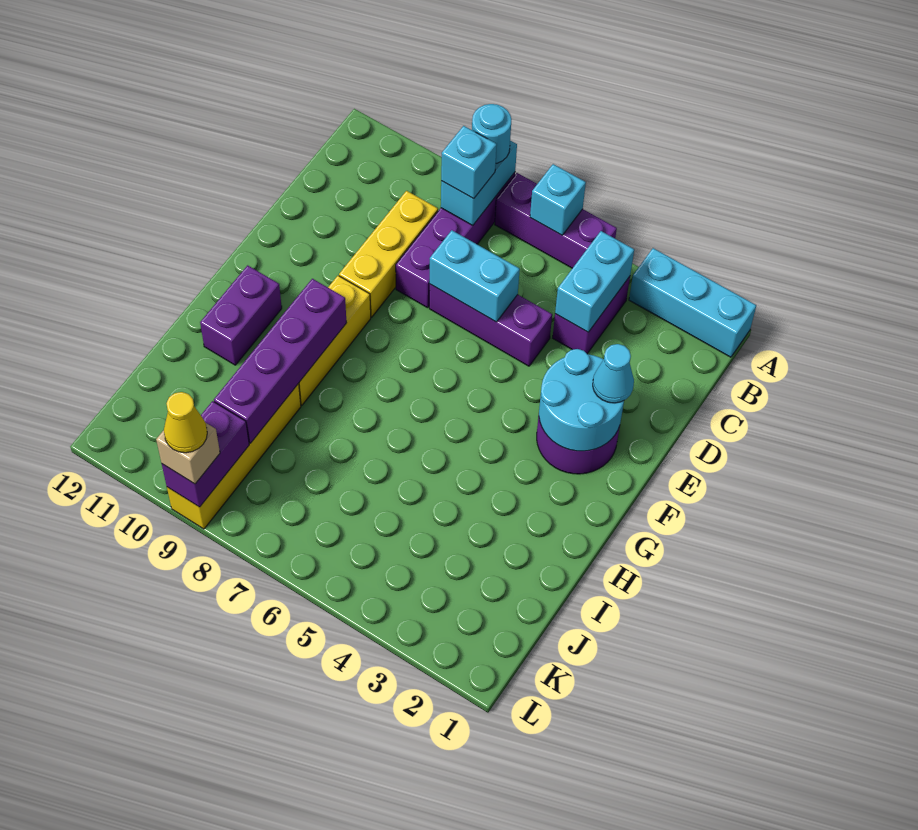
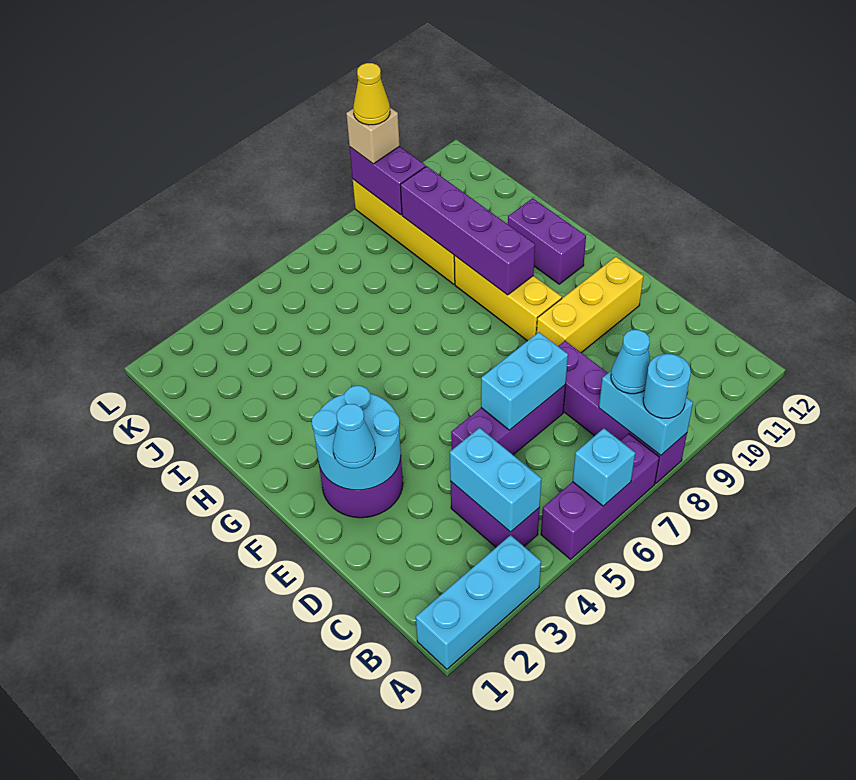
cyan brick B8 level 3 -> cyan cone B8 level 3
yellow brick C9:E9 level 1 -> yellow brick E9:E11 level 1

